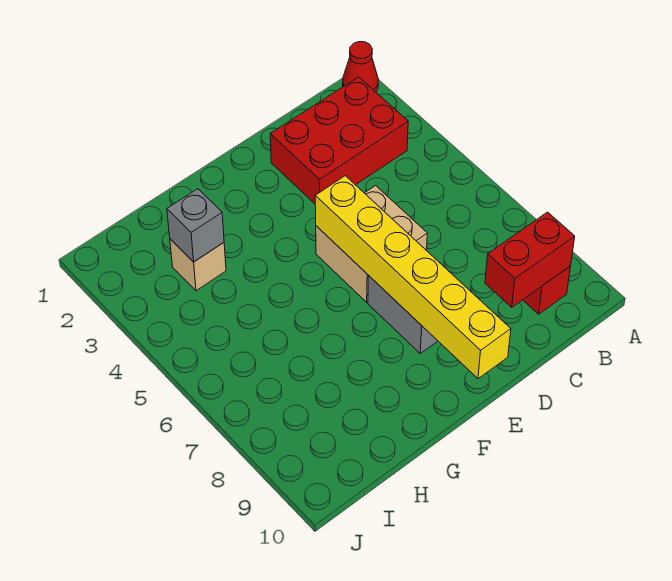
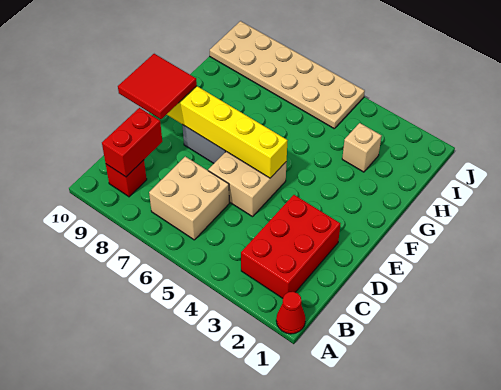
none -> tan brick B6:C7 level 1
none -> red tile D9:E10 level 3
grey brick H3 level 2 -> none
none -> tan plate I5:J10 level 1

